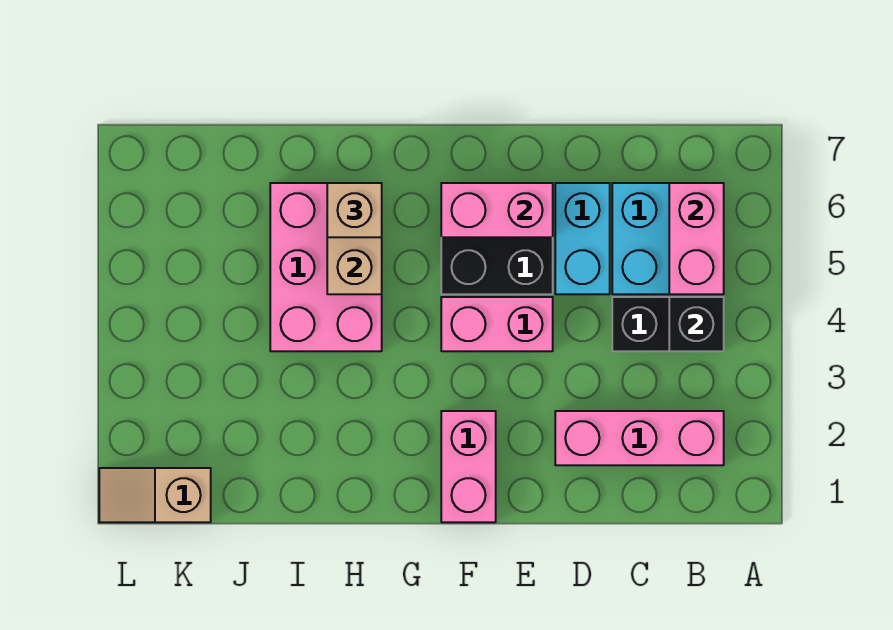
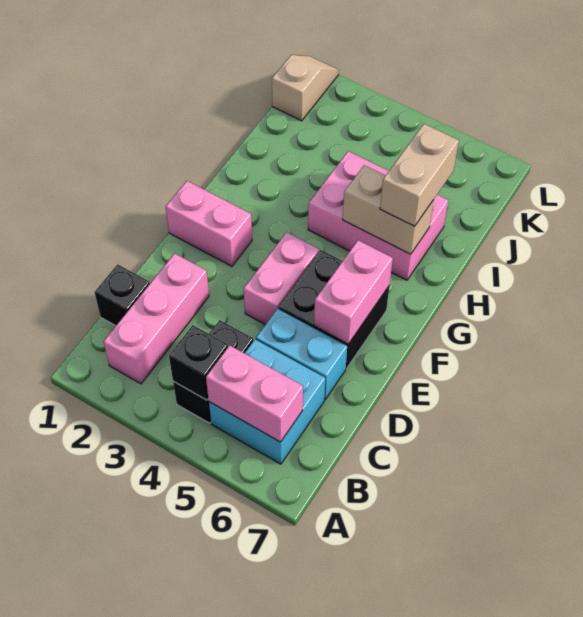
none -> black brick C1 level 1
tan brick H6 level 3 -> tan brick H6:I6 level 3

